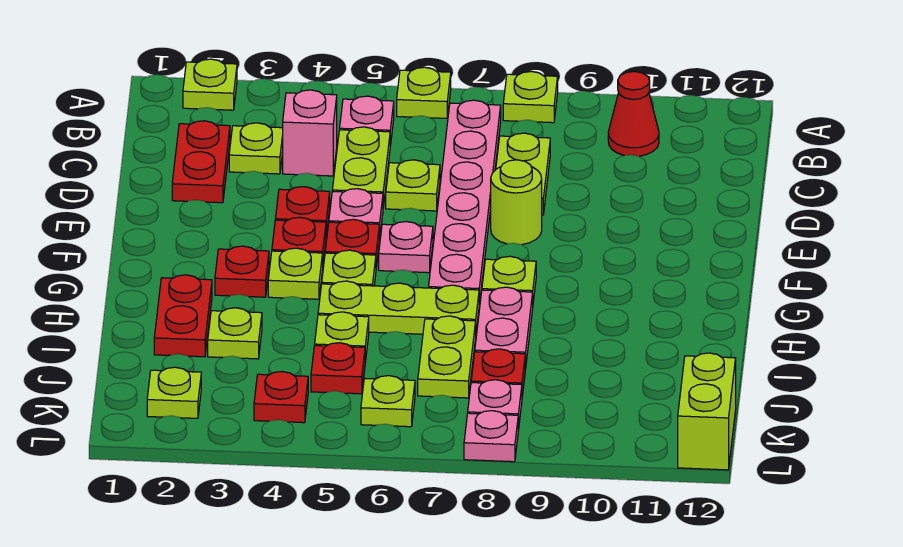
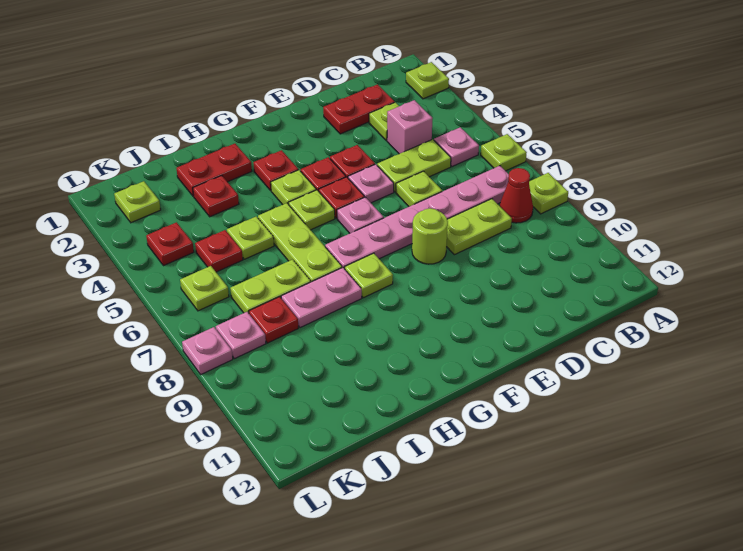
red cone B10 level 1 -> red cone B8 level 1
lime plate I3 level 1 -> red plate I3 level 1
lime brick K12:L12 level 1 -> none

